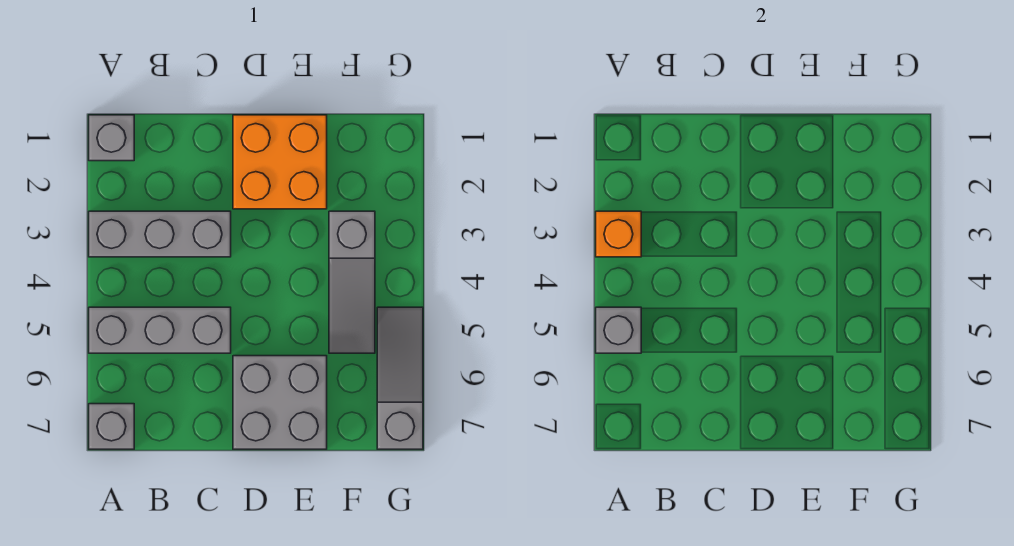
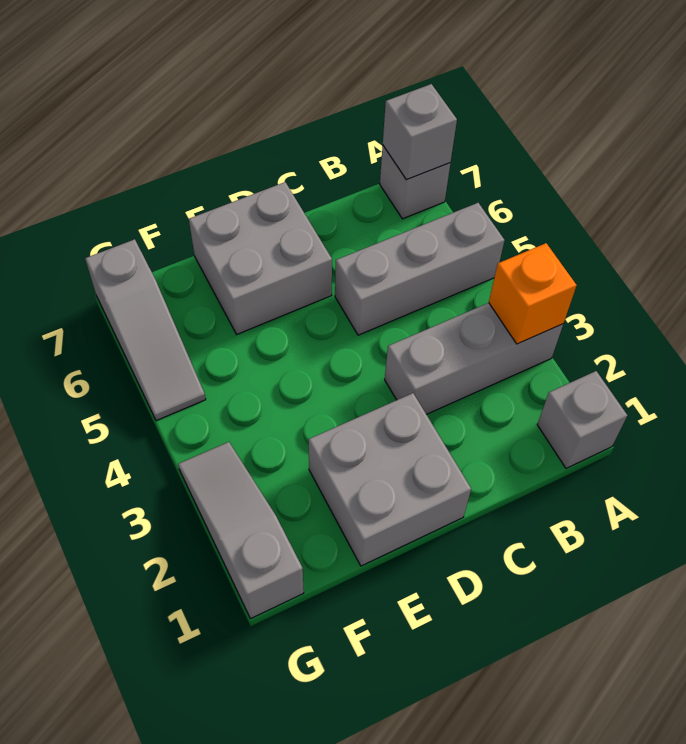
grey brick A5 level 2 -> grey brick A7 level 2
orange brick D1:E2 level 1 -> grey brick D1:E2 level 1
grey slope F3:F5 level 1 top 3 -> grey slope G1:G3 level 1 top 1

